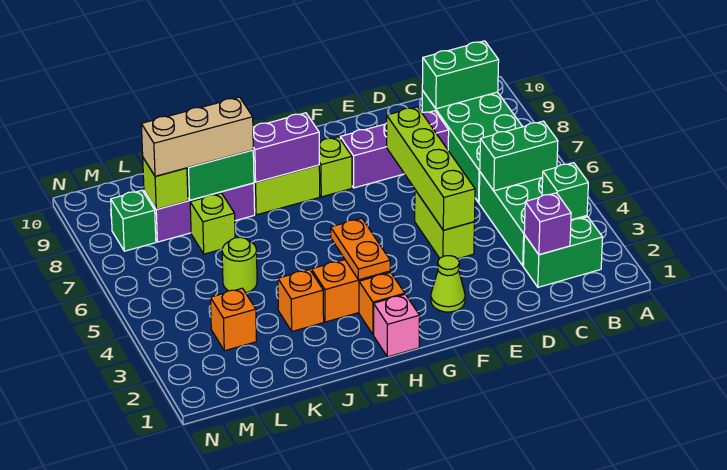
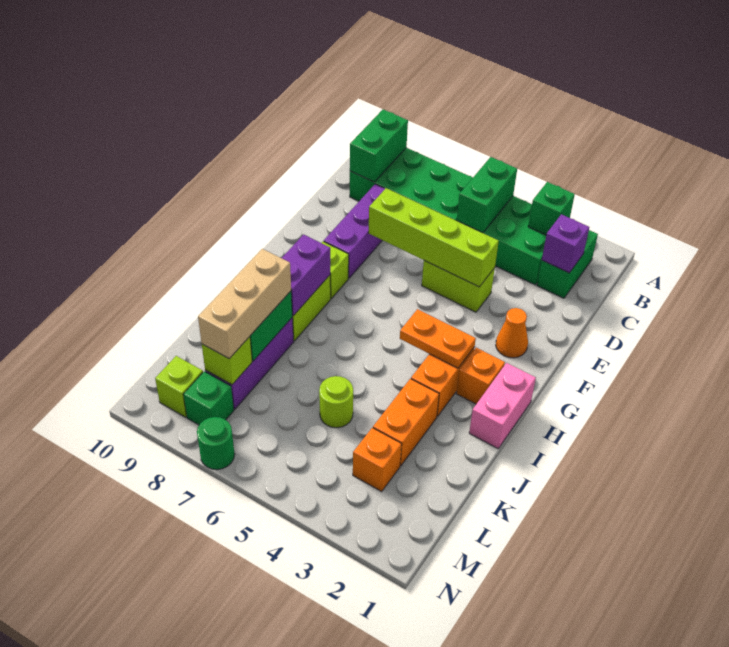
lime cone F2 level 1 -> orange cone F2 level 1
pink brick H1 level 1 -> pink brick H1:I1 level 1
orange brick J3 level 1 -> orange brick J3:K3 level 1
lime brick K7 level 1 -> lime brick M9 level 1
none -> green round brick N7 level 1

